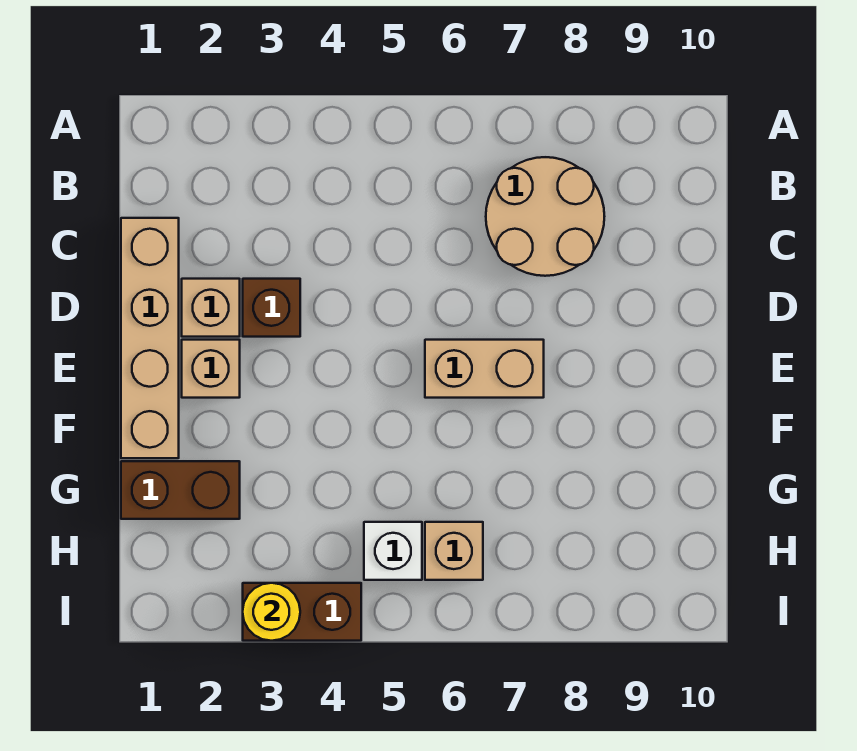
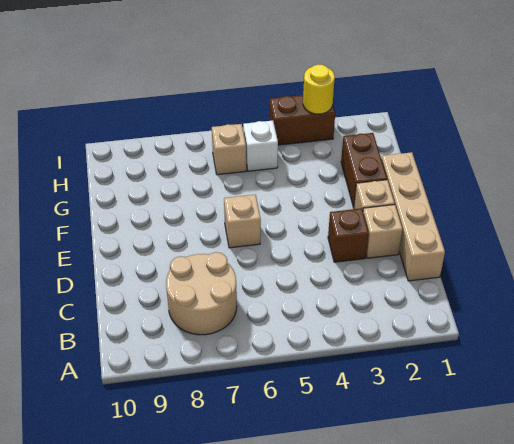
tan brick E6:E7 level 1 -> tan brick E6 level 1
brown brick G1:G2 level 1 -> brown brick F2:G2 level 1

